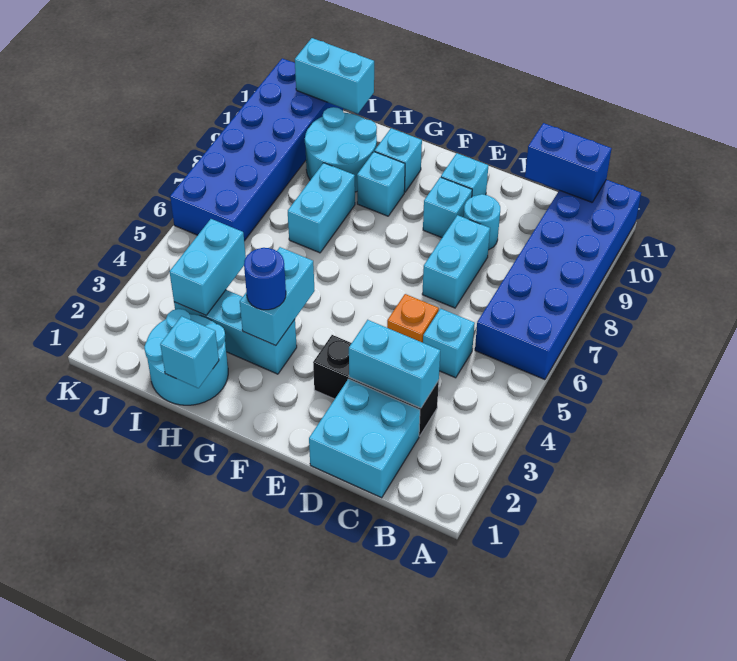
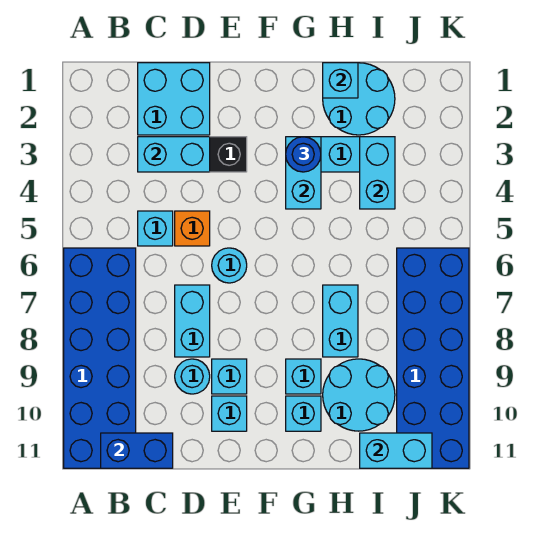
none -> cyan round brick E6 level 1

